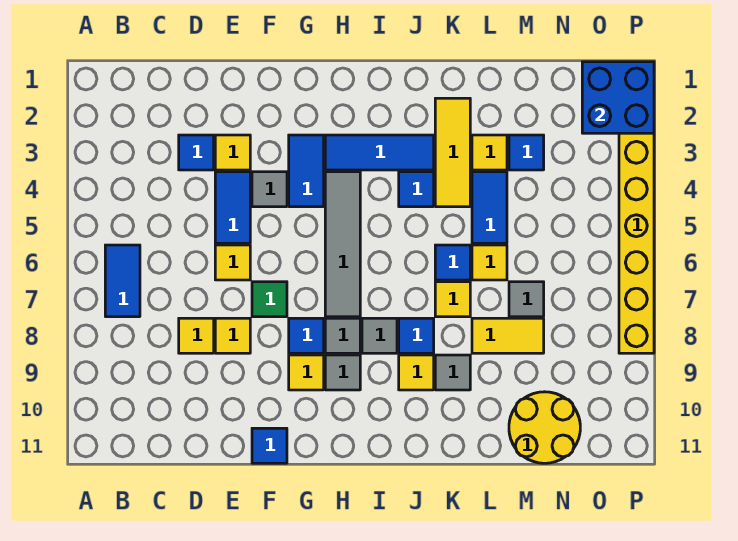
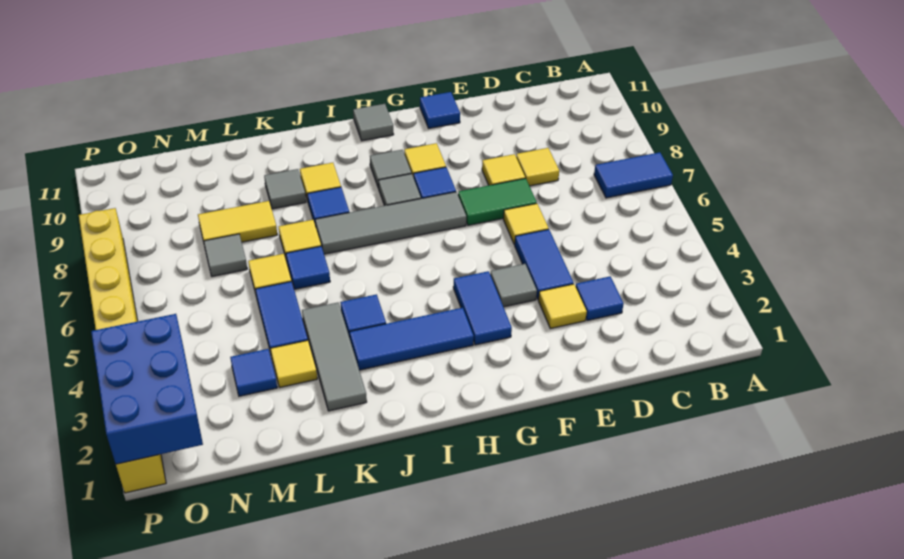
blue tile B6:B7 level 1 -> blue tile A7:B7 level 1
green tile F7 level 1 -> green tile E7:F7 level 1
grey tile H4:H7 level 1 -> grey tile G7:J7 level 1
grey tile I8 level 1 -> grey tile H11 level 1
yellow tile K2:K4 level 1 -> grey tile K2:K4 level 1
yellow round brick M10:N11 level 1 -> none
blue brick O1:P2 level 2 -> blue brick O1:P3 level 2

